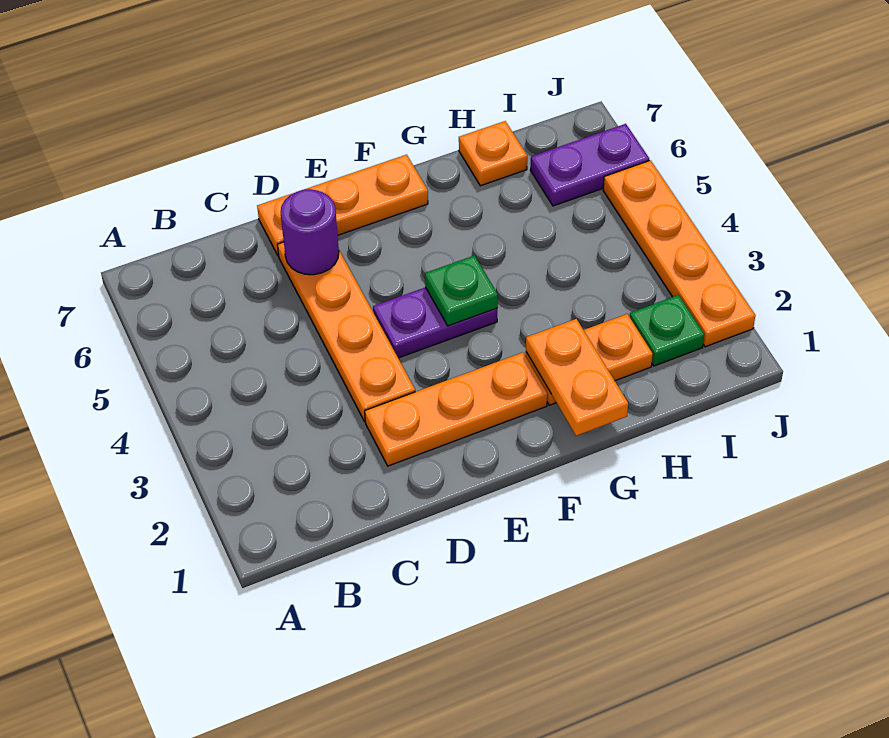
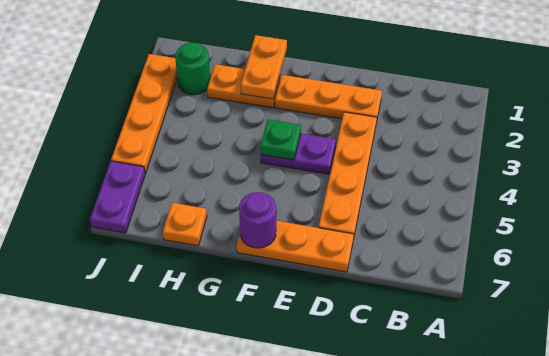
purple round brick D6 level 2 -> purple round brick F7 level 2
green plate I2 level 1 -> green round brick I2 level 1
purple plate I6:J6 level 1 -> purple plate J6:J7 level 1

